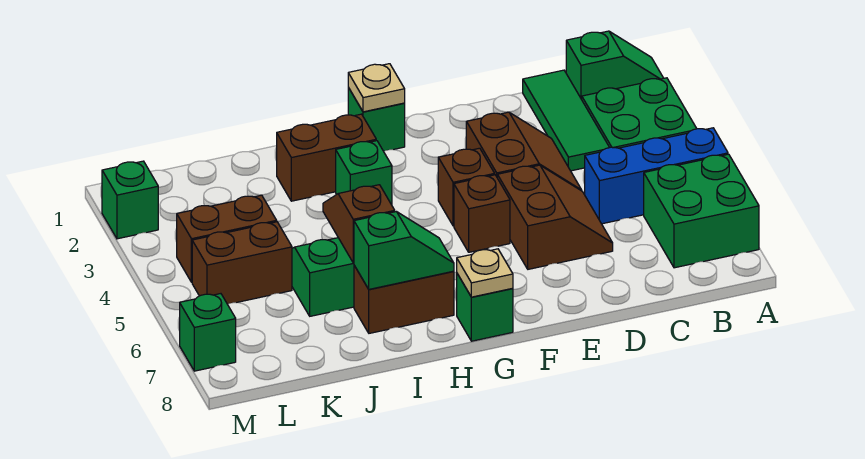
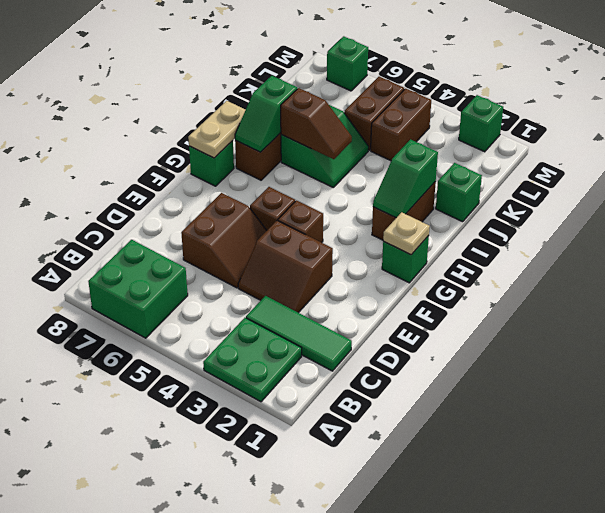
green slope A1:B1 level 1 top B -> green slope H2:I2 level 2 top I
blue brick A5:C5 level 1 -> none
brown slope D5:E6 level 1 top E -> brown slope D5:E6 level 1 top 6
tan plate G8 level 2 -> tan plate G8:H8 level 2
green brick H3 level 1 -> green brick J1 level 1

